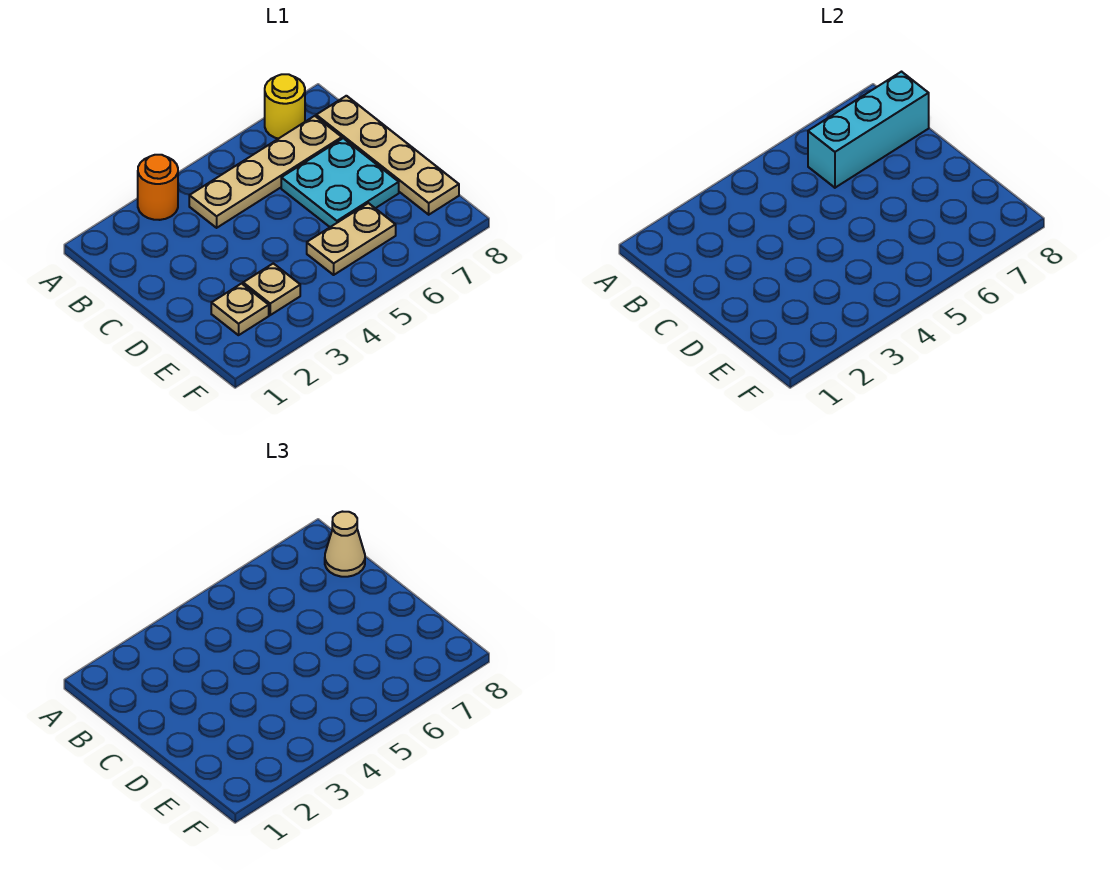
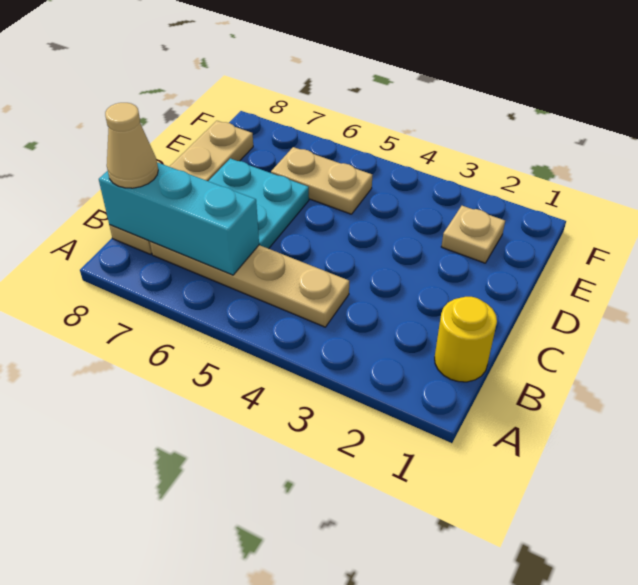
orange round brick A3 level 1 -> none
yellow round brick A7 level 1 -> yellow round brick B1 level 1
tan plate E3 level 1 -> none

